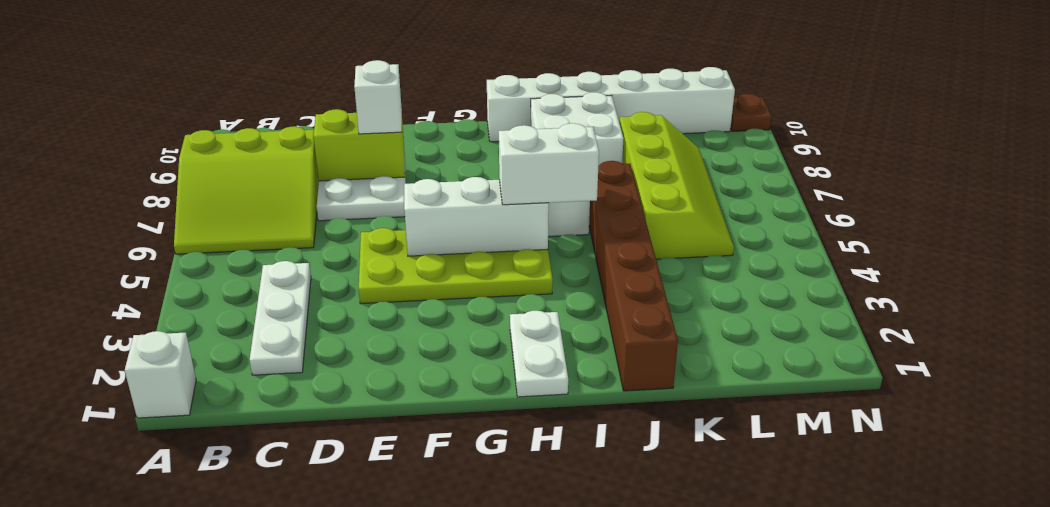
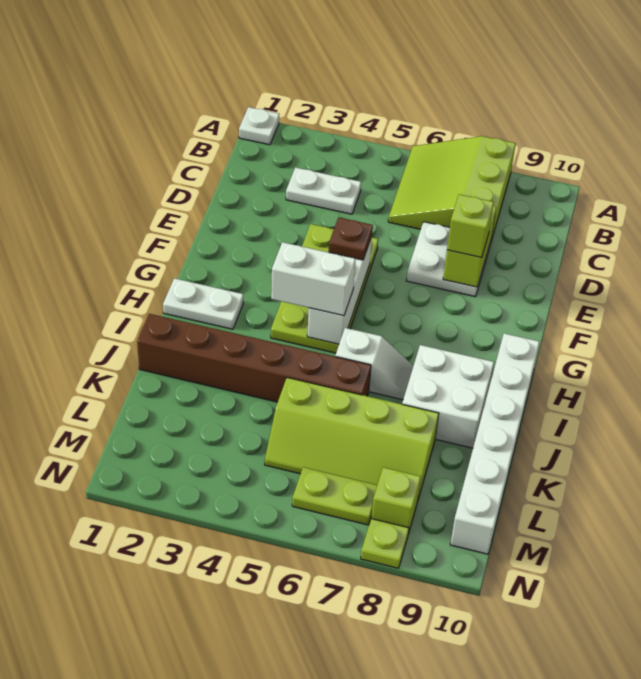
white brick A1 level 1 -> white plate A1 level 1
white plate C2:C4 level 1 -> white plate C3:C4 level 1
white brick E8 level 3 -> lime brick E8 level 3
white brick H5:I5 level 3 -> white brick H4:H5 level 3
none -> lime plate M6:M7 level 1
none -> lime brick M8 level 1
none -> lime plate N8 level 1
brown plate N10 level 1 -> brown plate F5 level 3

